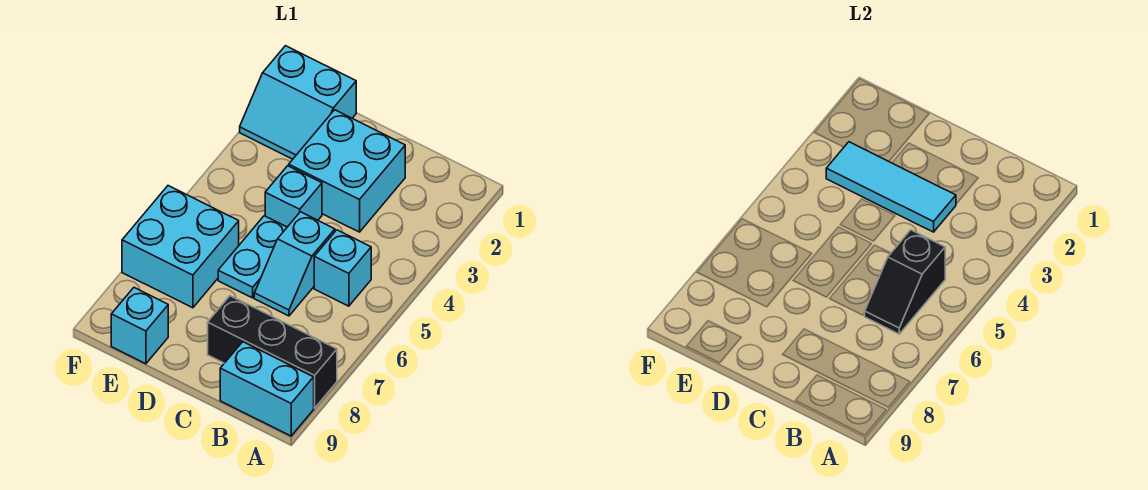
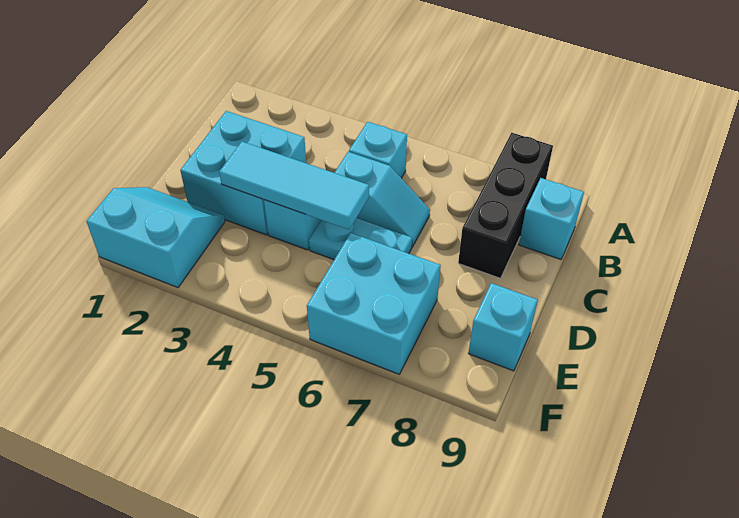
cyan brick A9:B9 level 1 -> cyan brick B9 level 1
black slope B5:B6 level 2 top 5 -> none
cyan tile C3:E3 level 2 -> cyan tile D3:D5 level 2
cyan slope E1:F2 level 1 top 1 -> cyan slope E1:F2 level 1 top F

